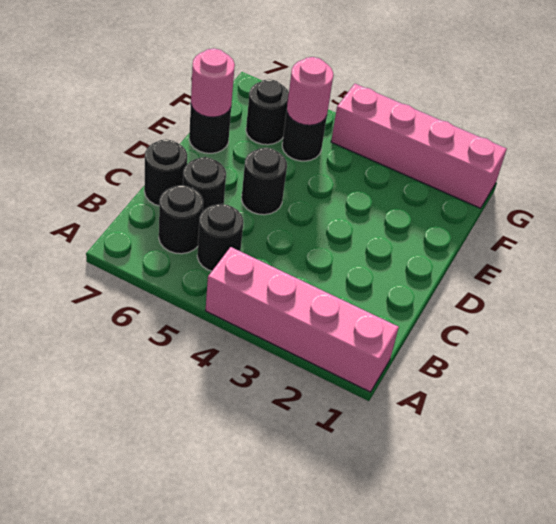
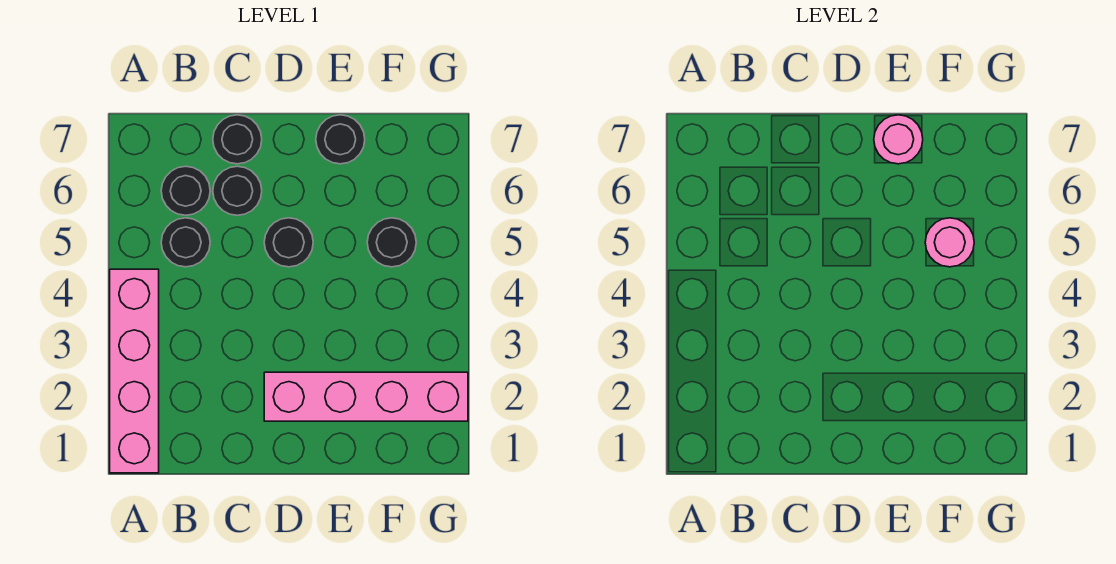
black round brick F6 level 1 -> none
pink brick G1:G4 level 1 -> pink brick D2:G2 level 1

